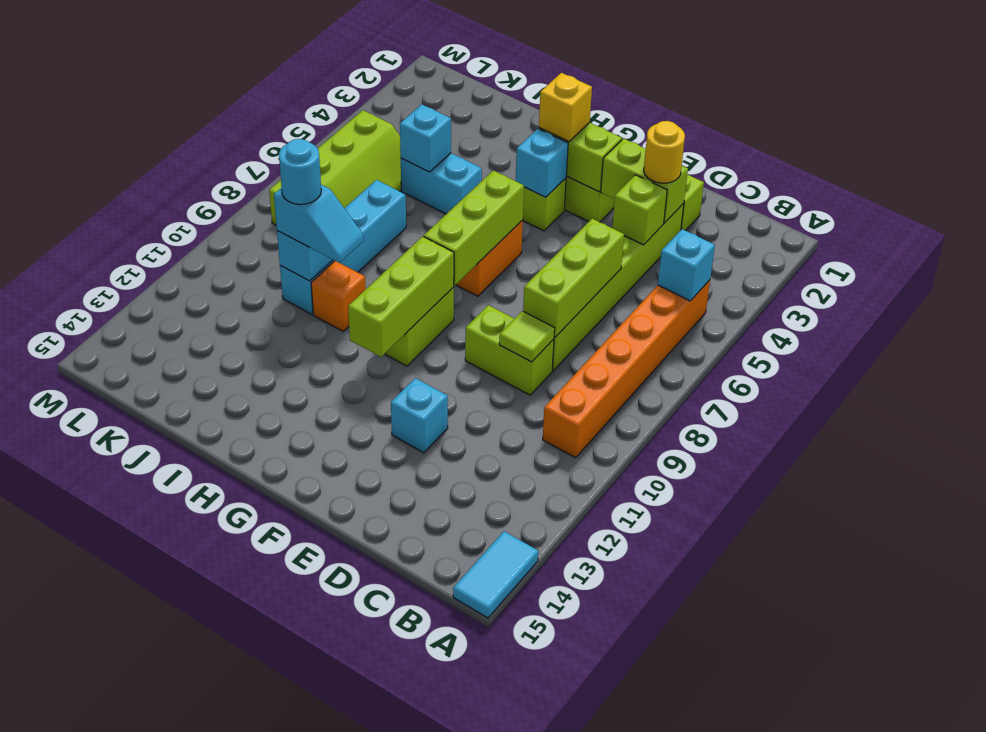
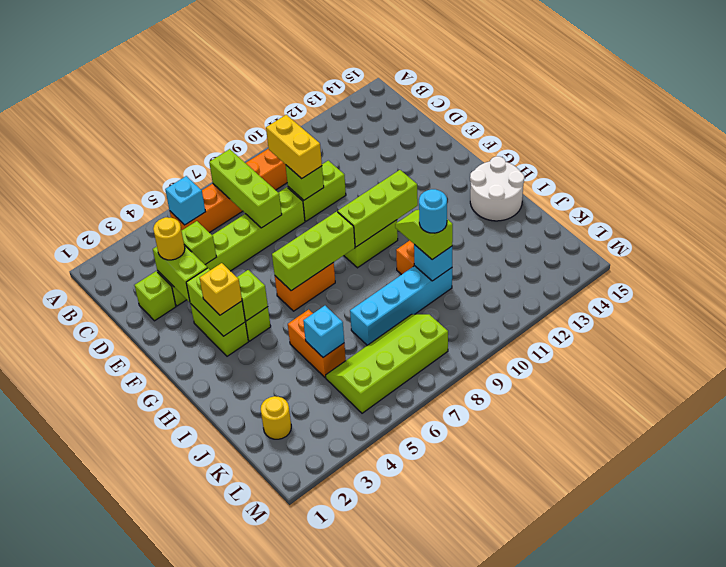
cyan tile A14:A15 level 1 -> none
none -> yellow brick C9:D9 level 3
lime brick D6:D8 level 2 -> lime brick B7:D7 level 2
lime brick D9:E9 level 1 -> lime brick D9:D10 level 1
lime tile D9 level 2 -> lime brick D9 level 2
cyan brick E12 level 1 -> none
cyan brick G4 level 2 -> lime brick G4 level 2
none -> white round brick H14:I15 level 1
cyan brick I5:J5 level 1 -> orange brick I5:J5 level 1
cyan slope I10:J10 level 3 top J -> lime slope I10:J10 level 3 top J
none -> yellow round brick K2 level 1

